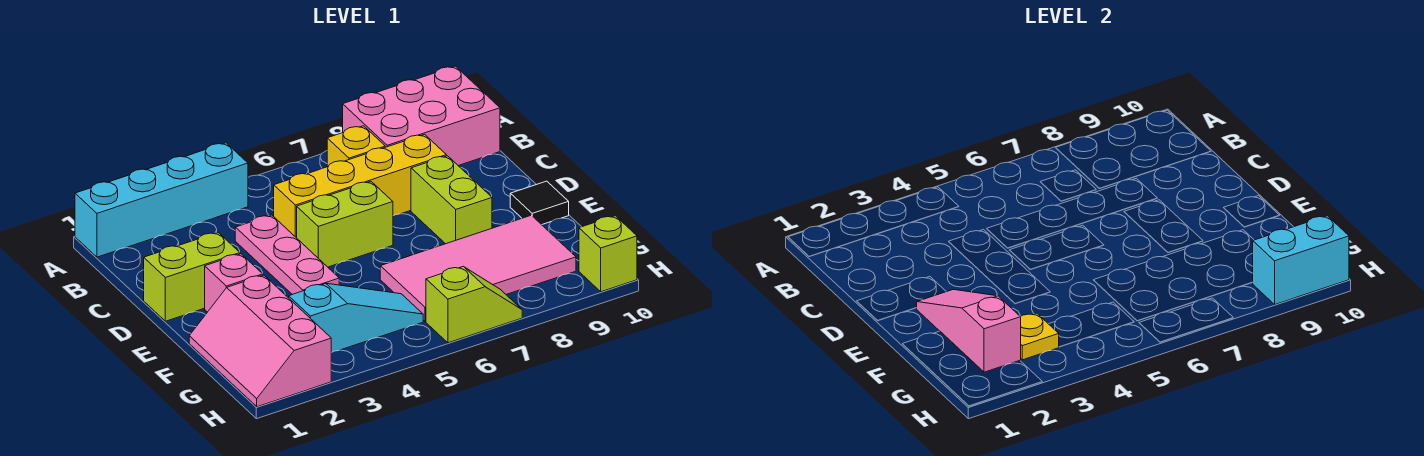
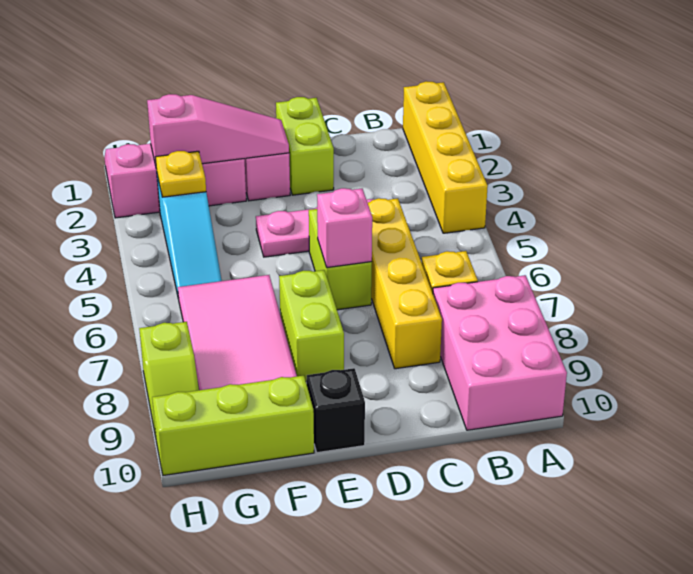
cyan brick A1:A4 level 1 -> yellow brick A1:A4 level 1
none -> pink brick D6 level 2
lime brick D8:E8 level 1 -> lime brick E7:E8 level 1
black tile E10 level 1 -> black brick E10 level 1
lime slope H6:H7 level 1 top 6 -> lime slope H8:H9 level 1 top 8
cyan brick H9:H10 level 2 -> none
lime brick H10 level 1 -> lime brick F10:H10 level 1

